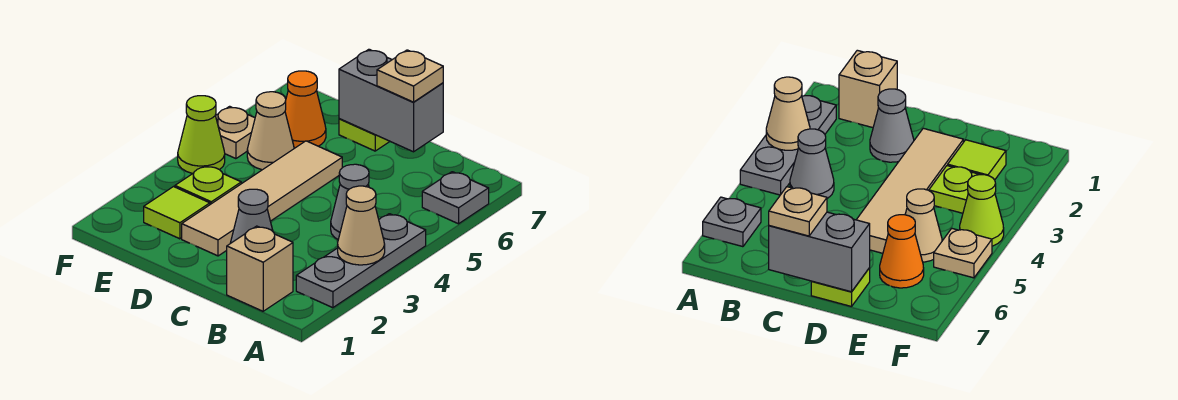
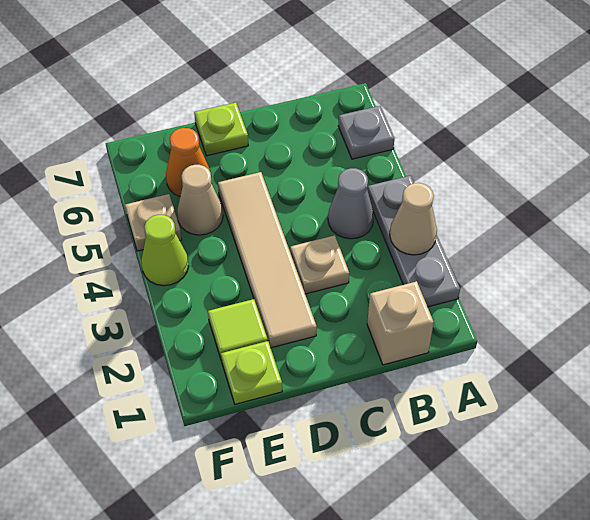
grey cone C2 level 1 -> none
grey brick C7:D7 level 2 -> none
tan plate C7 level 3 -> tan plate C3 level 1
lime plate E3 level 1 -> lime plate E1 level 1

